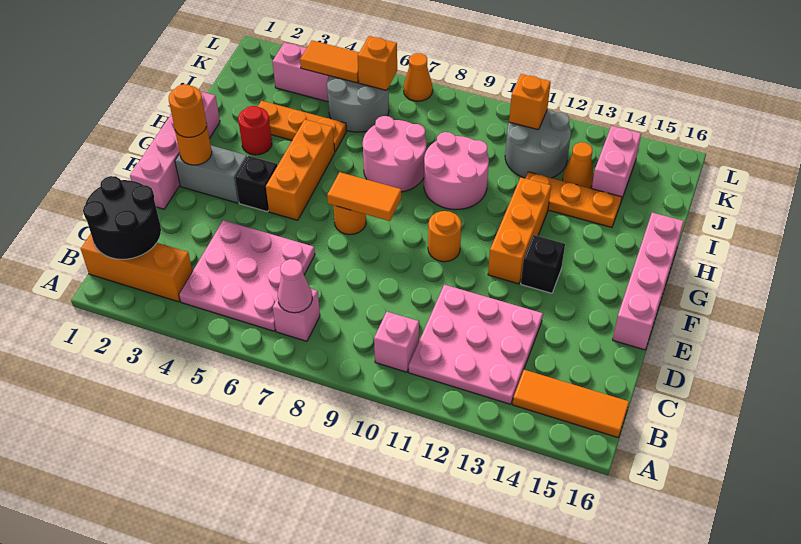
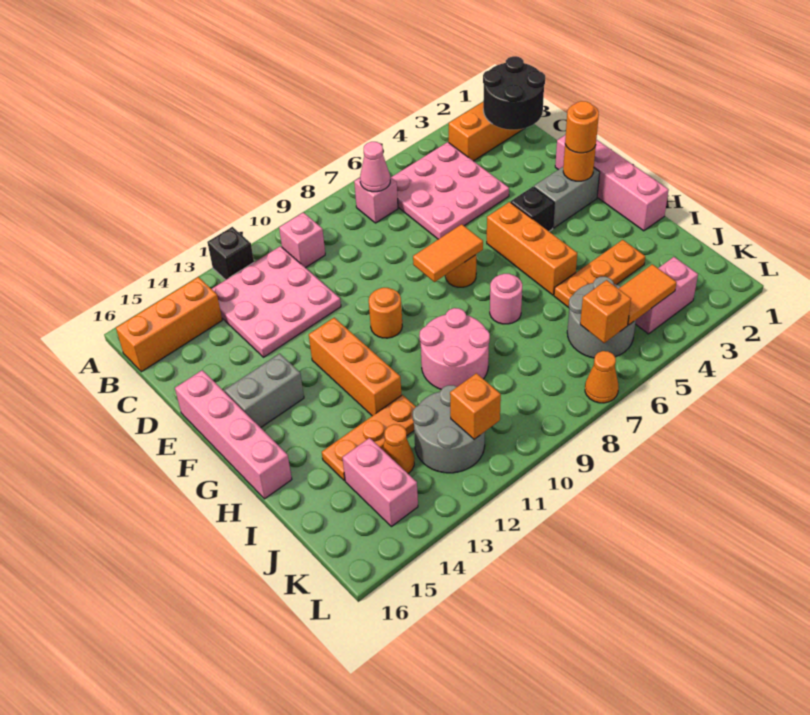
orange tile B14:B16 level 1 -> orange brick B14:B16 level 1
black brick F13 level 1 -> black brick A12 level 1
none -> grey brick F14:F15 level 1
red round brick H3 level 1 -> none
pink round brick H7:I8 level 1 -> pink round brick H7 level 1

